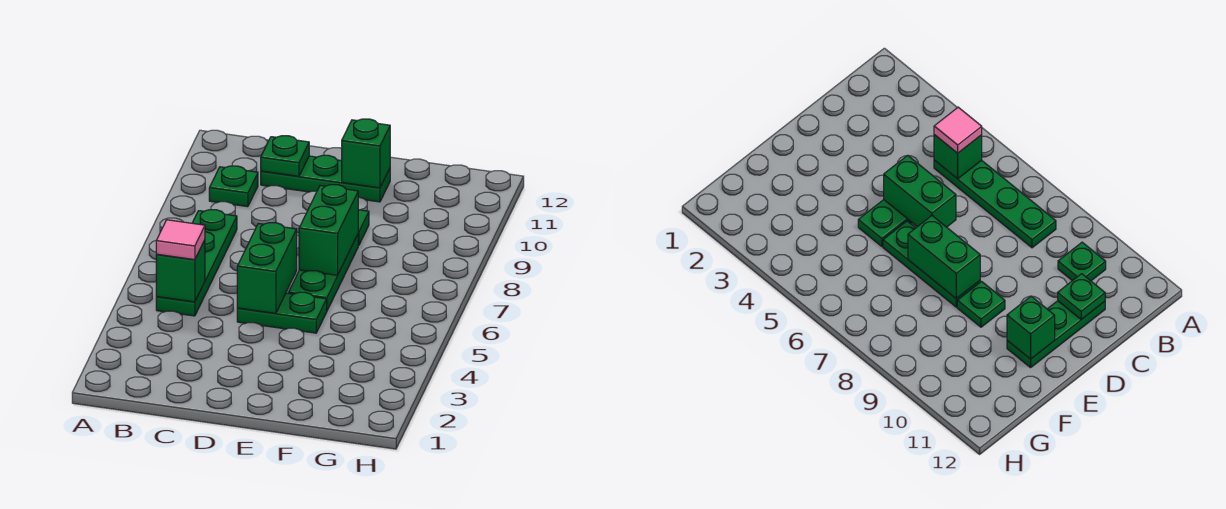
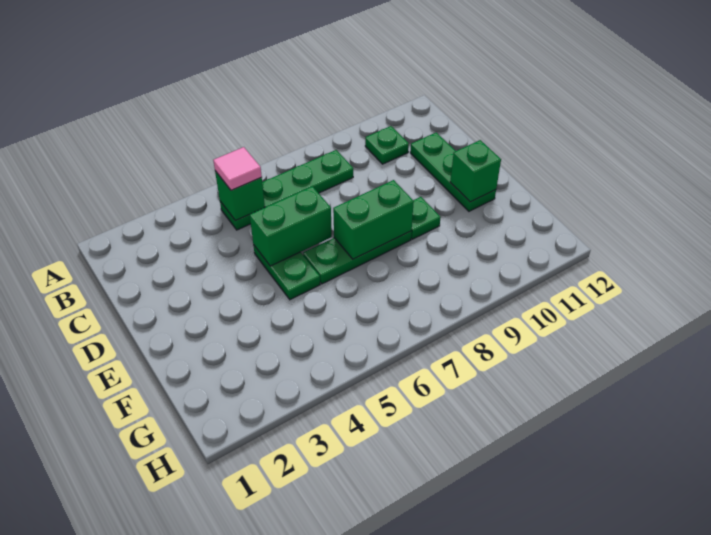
green plate C11 level 2 -> none

